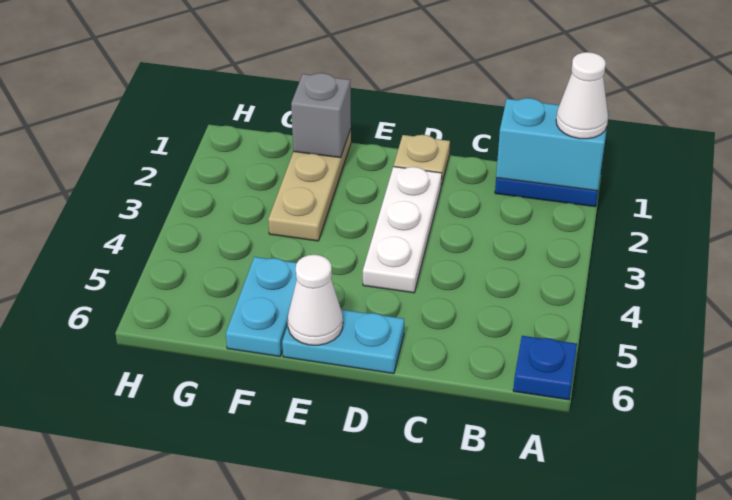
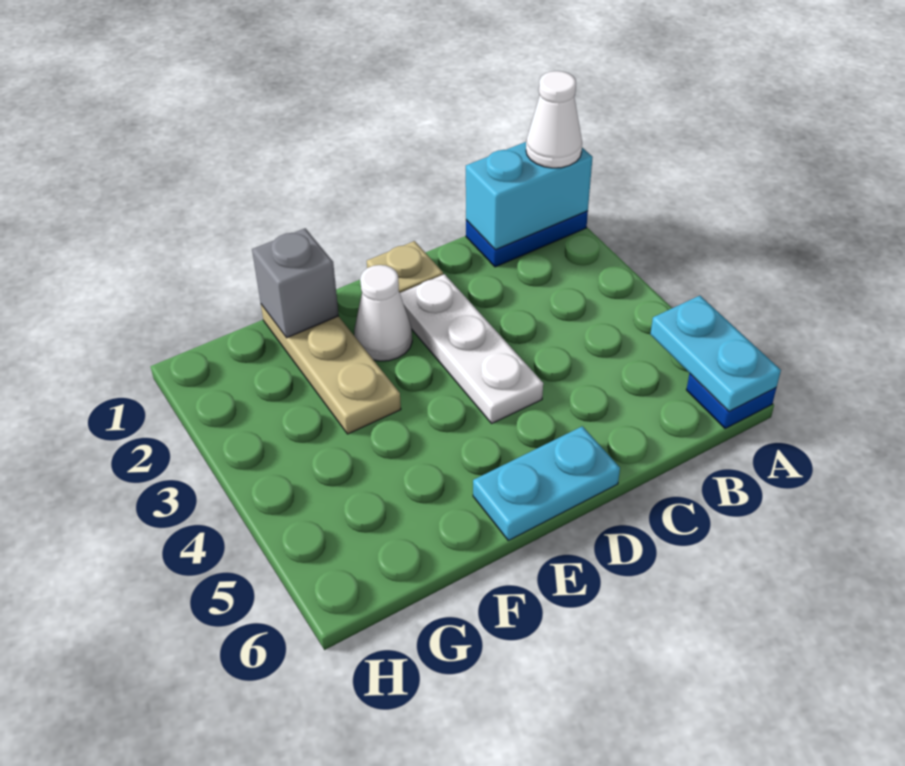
white cone E6 level 2 -> white cone E2 level 1
cyan plate F5:F6 level 1 -> cyan plate A5:A6 level 2

